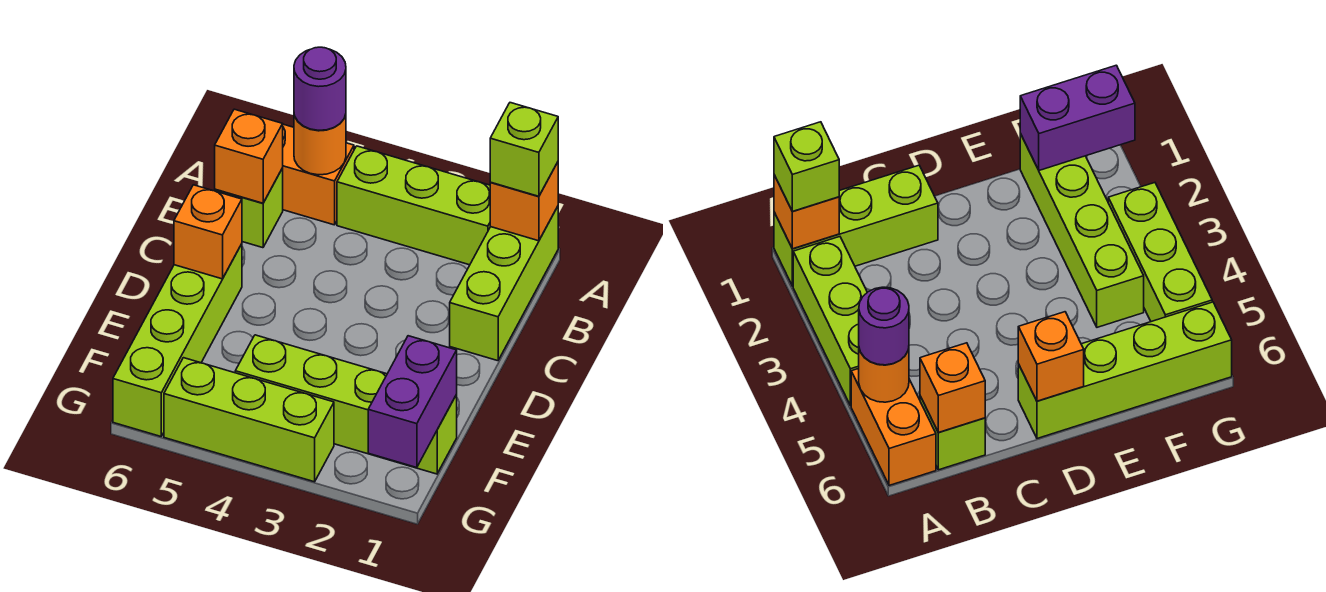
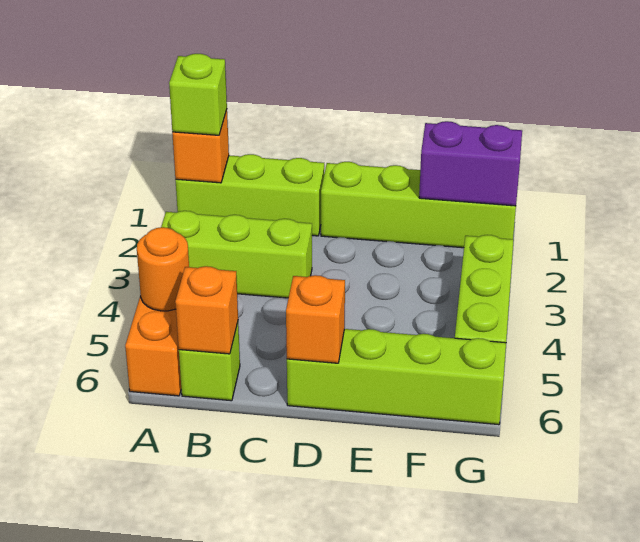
lime brick A2:A4 level 1 -> lime brick A3:C3 level 1
purple round brick A5 level 3 -> none
lime brick F1:F4 level 1 -> lime brick D1:G1 level 1

